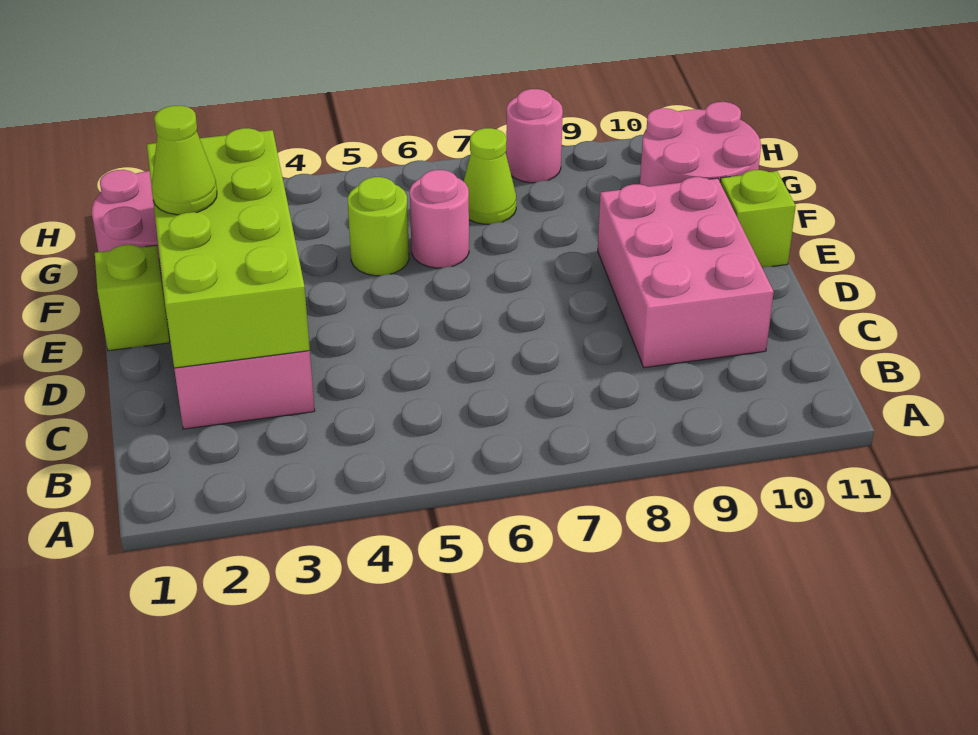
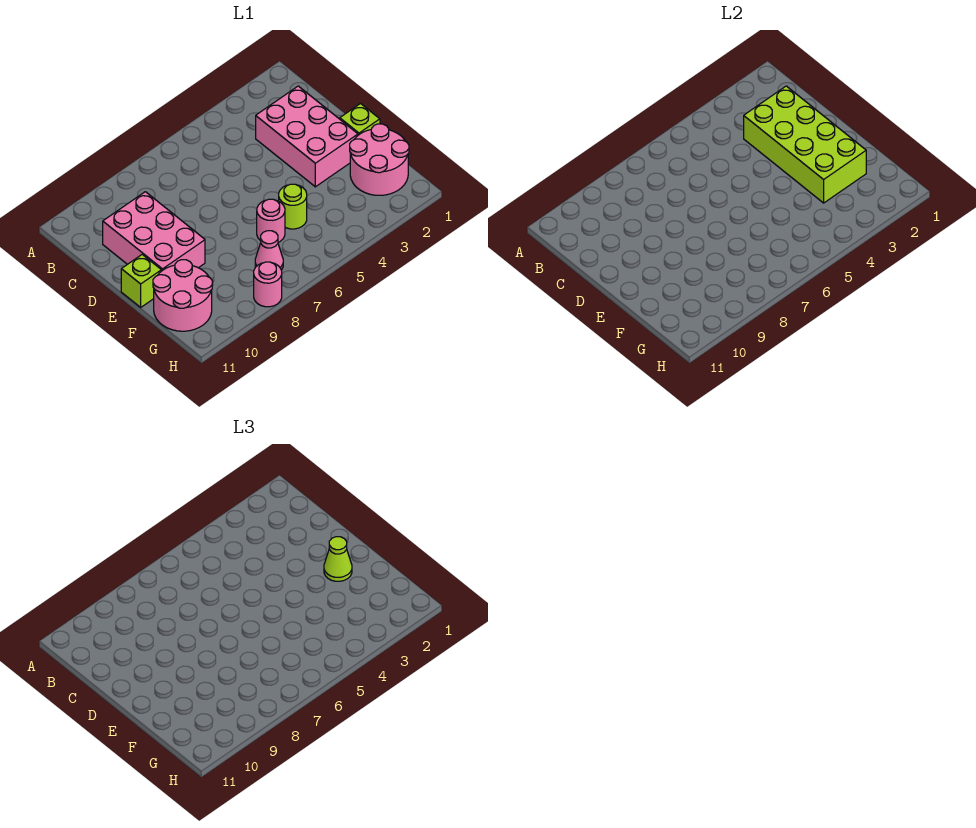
lime cone G7 level 1 -> pink cone G7 level 1

